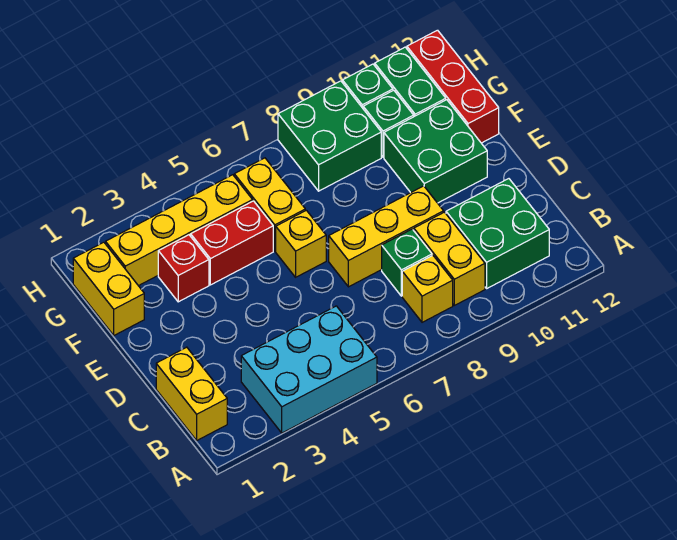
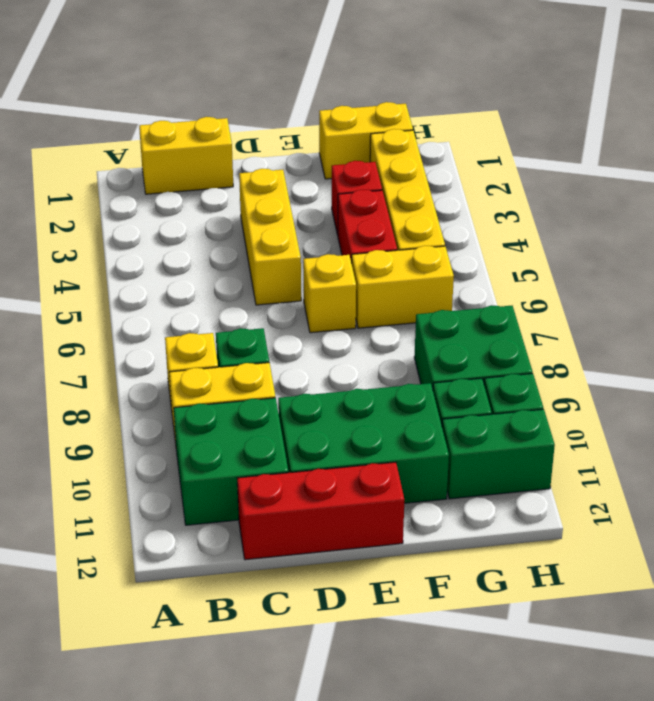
cyan brick A3:B5 level 1 -> none
yellow brick D7:D9 level 1 -> yellow brick D3:D5 level 1
green brick E10:F11 level 1 -> green brick D10:F11 level 1
red brick F12:H12 level 1 -> red brick C12:E12 level 1

